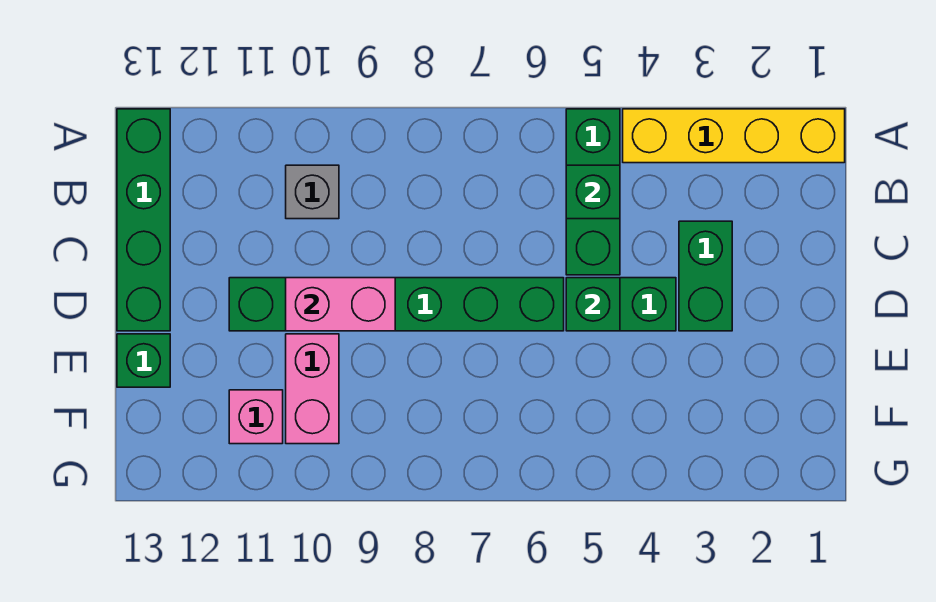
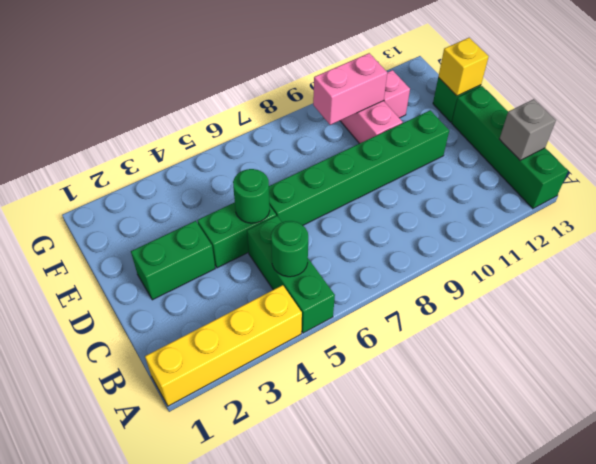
green brick B5 level 2 -> green round brick B5 level 2
grey brick B10 level 1 -> grey brick B13 level 2
green brick C3:D3 level 1 -> green brick D2:D3 level 1
green brick D5 level 2 -> green round brick D5 level 2
pink brick D9:D10 level 2 -> pink brick F9:F10 level 2
none -> yellow brick E13 level 2

